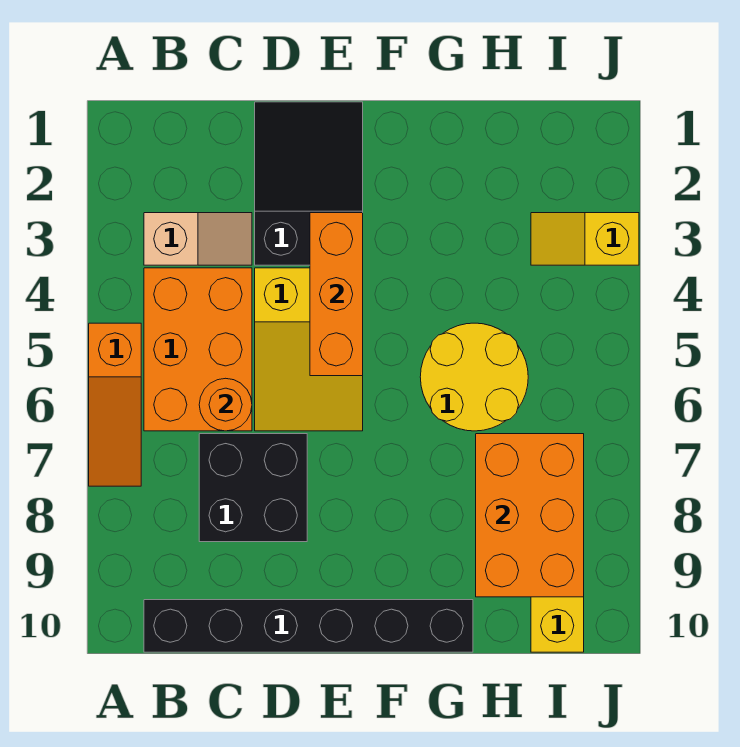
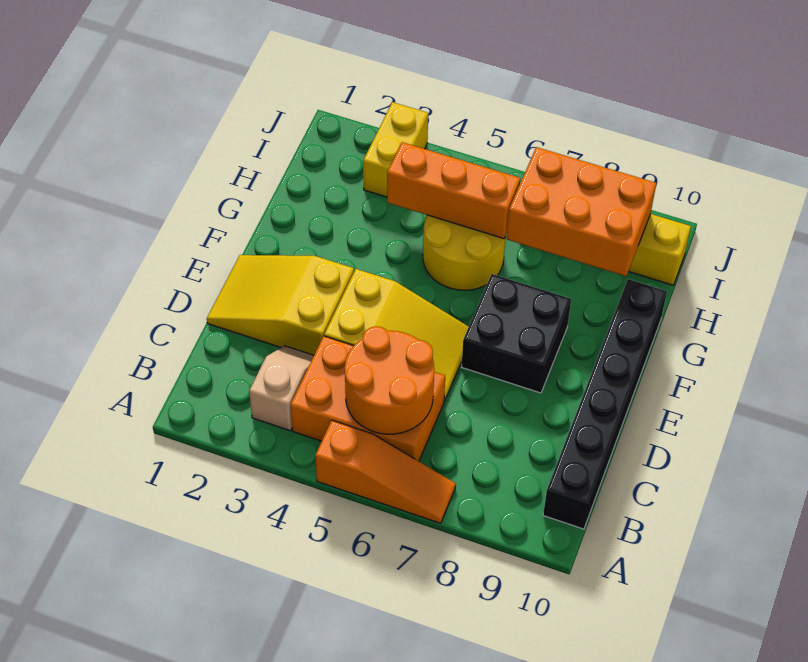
orange round brick C6 level 2 -> orange round brick B5:C6 level 2
black brick C7:D8 level 1 -> black brick E7:F8 level 1
black slope D1:E3 level 1 top 3 -> yellow slope D1:E3 level 1 top 3
orange brick E3:E5 level 2 -> orange brick H4:H6 level 2
yellow slope I3:J3 level 1 top J -> yellow brick I3:J3 level 1

